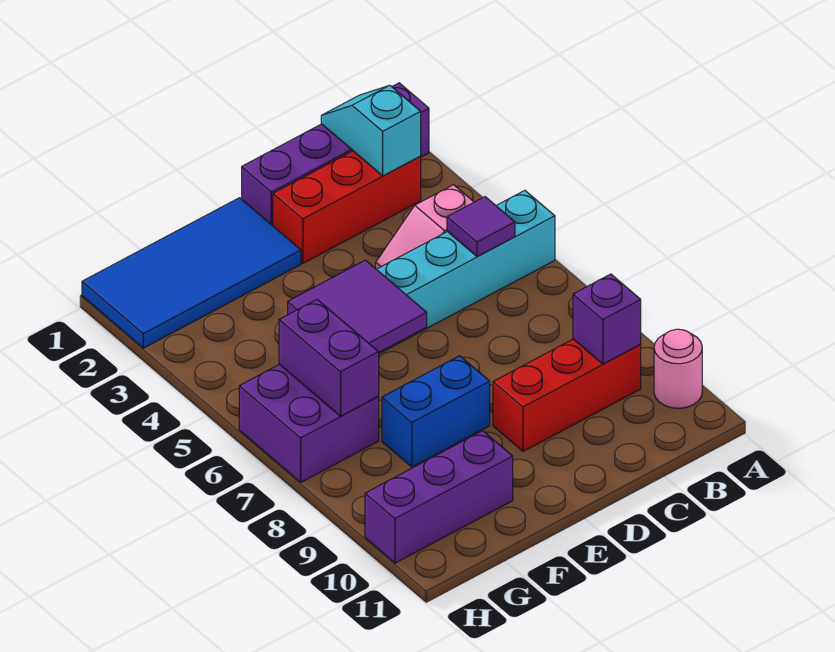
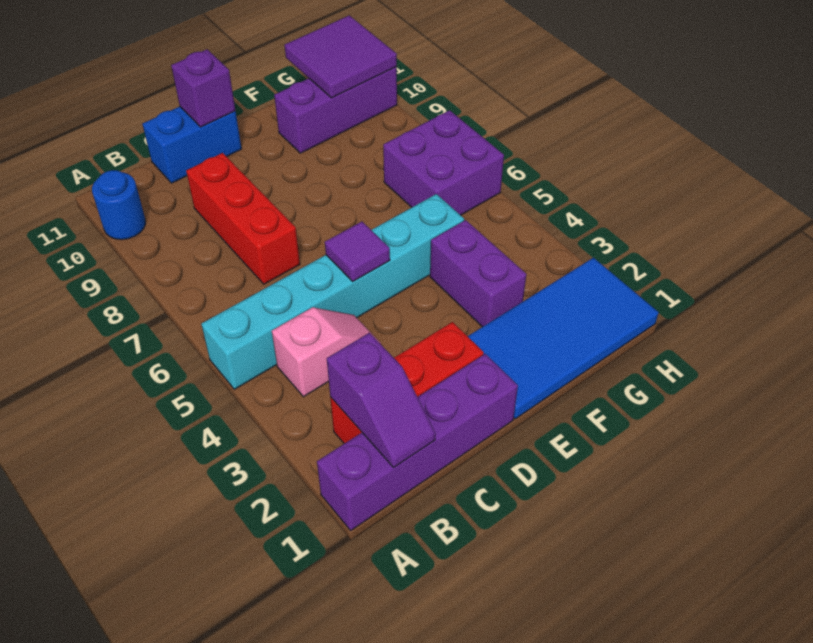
pink round brick A10 level 1 -> blue round brick A10 level 1
cyan slope B1:B2 level 2 top 2 -> purple slope B1:B2 level 2 top 2
purple tile B5 level 2 -> purple tile D5 level 2
red brick B9:D9 level 1 -> red brick C7:C9 level 1
purple brick B9 level 2 -> purple brick D11 level 2
purple tile E5:F6 level 2 -> purple tile G10:H11 level 2
blue brick E8:F8 level 1 -> blue brick C11:D11 level 1
purple brick G6:G7 level 2 -> purple brick F3:F4 level 1

